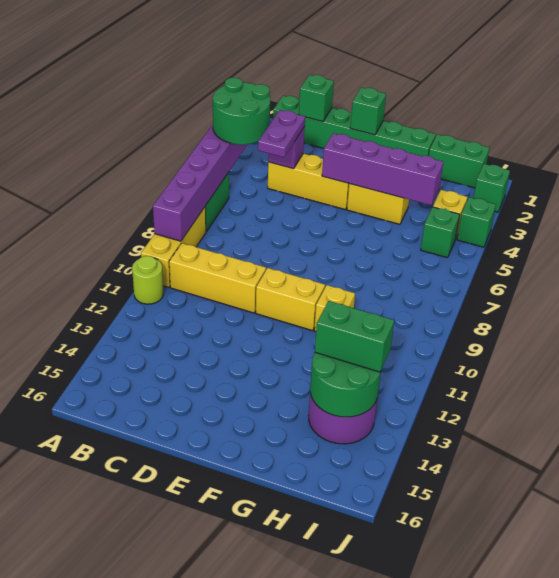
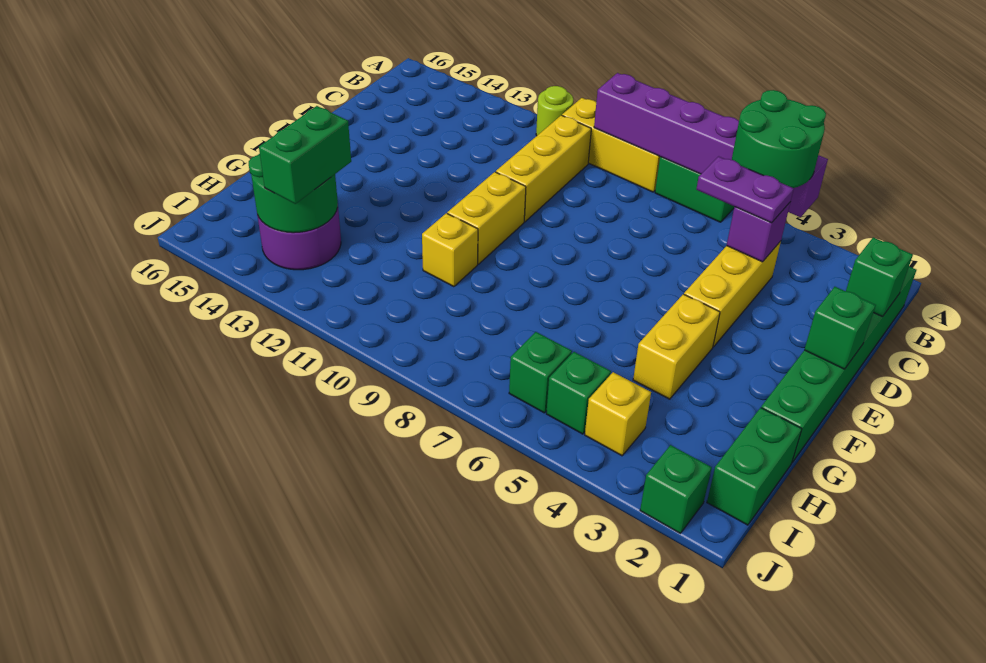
purple brick E4:H4 level 2 -> none
green brick J4 level 1 -> green brick I6 level 1

